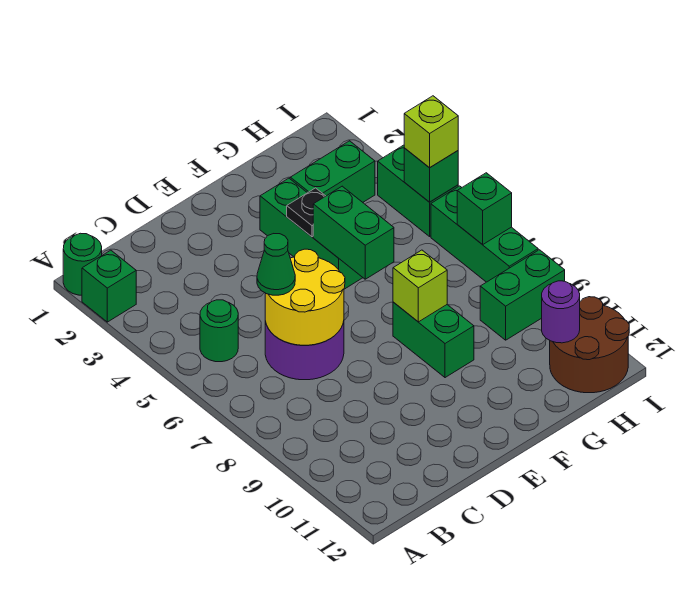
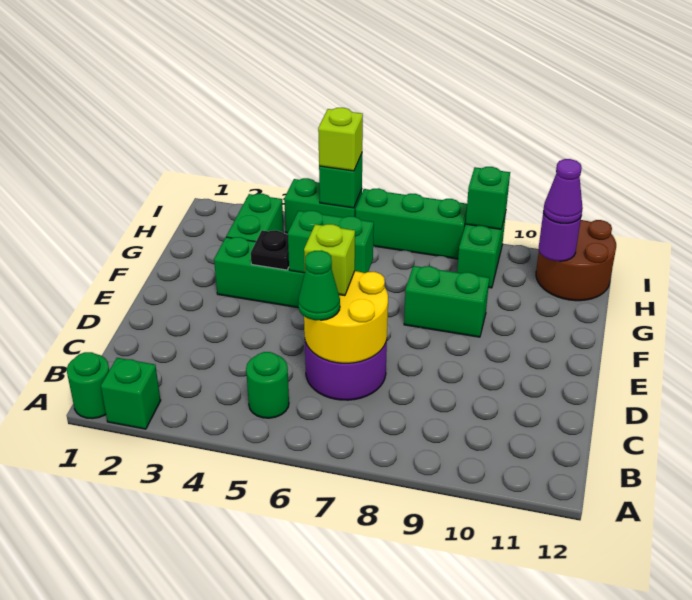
lime brick F8 level 2 -> lime brick D6 level 3
none -> purple cone H11 level 3
green brick I7 level 2 -> green brick I9 level 2

